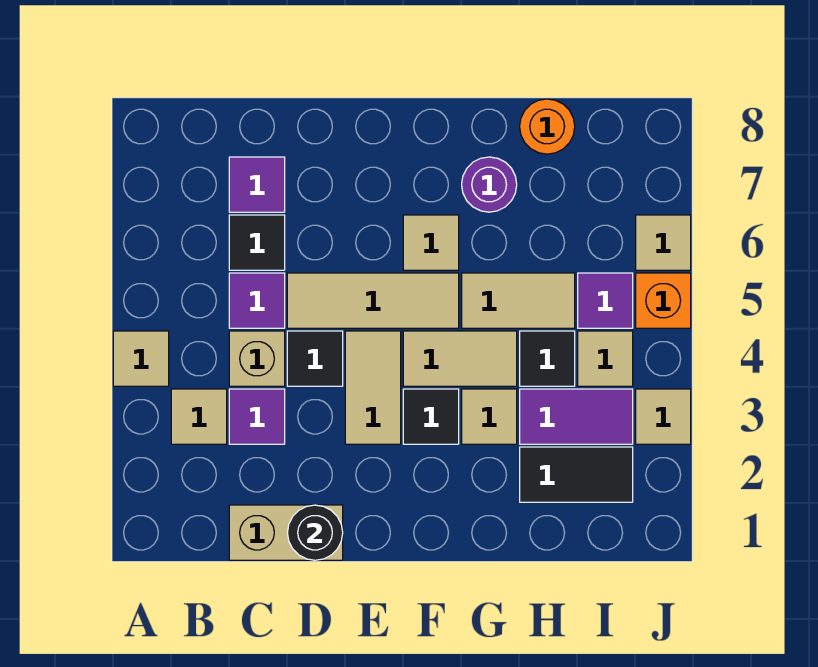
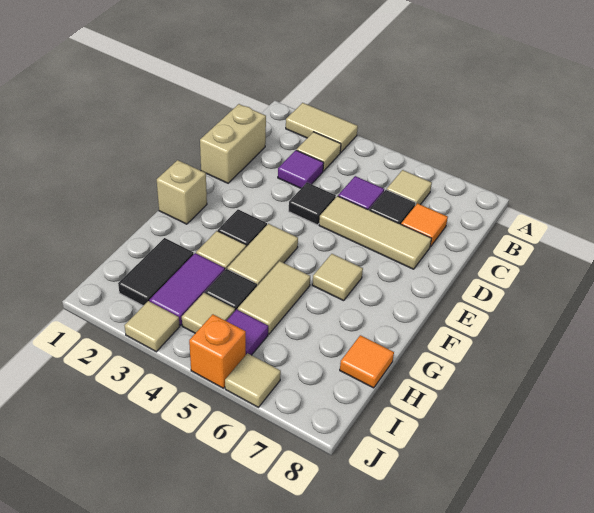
tan tile A4 level 1 -> tan tile B6 level 1
tan brick C4 level 1 -> tan brick F1 level 1
purple tile C7 level 1 -> orange tile C7 level 1
black round brick D1 level 2 -> none
tan tile D5:F5 level 1 -> tan tile D5:D7 level 1
tan tile E3:E4 level 1 -> tan tile A2:A3 level 1
purple round brick G7 level 1 -> none
orange round brick H8 level 1 -> orange tile H8 level 1

